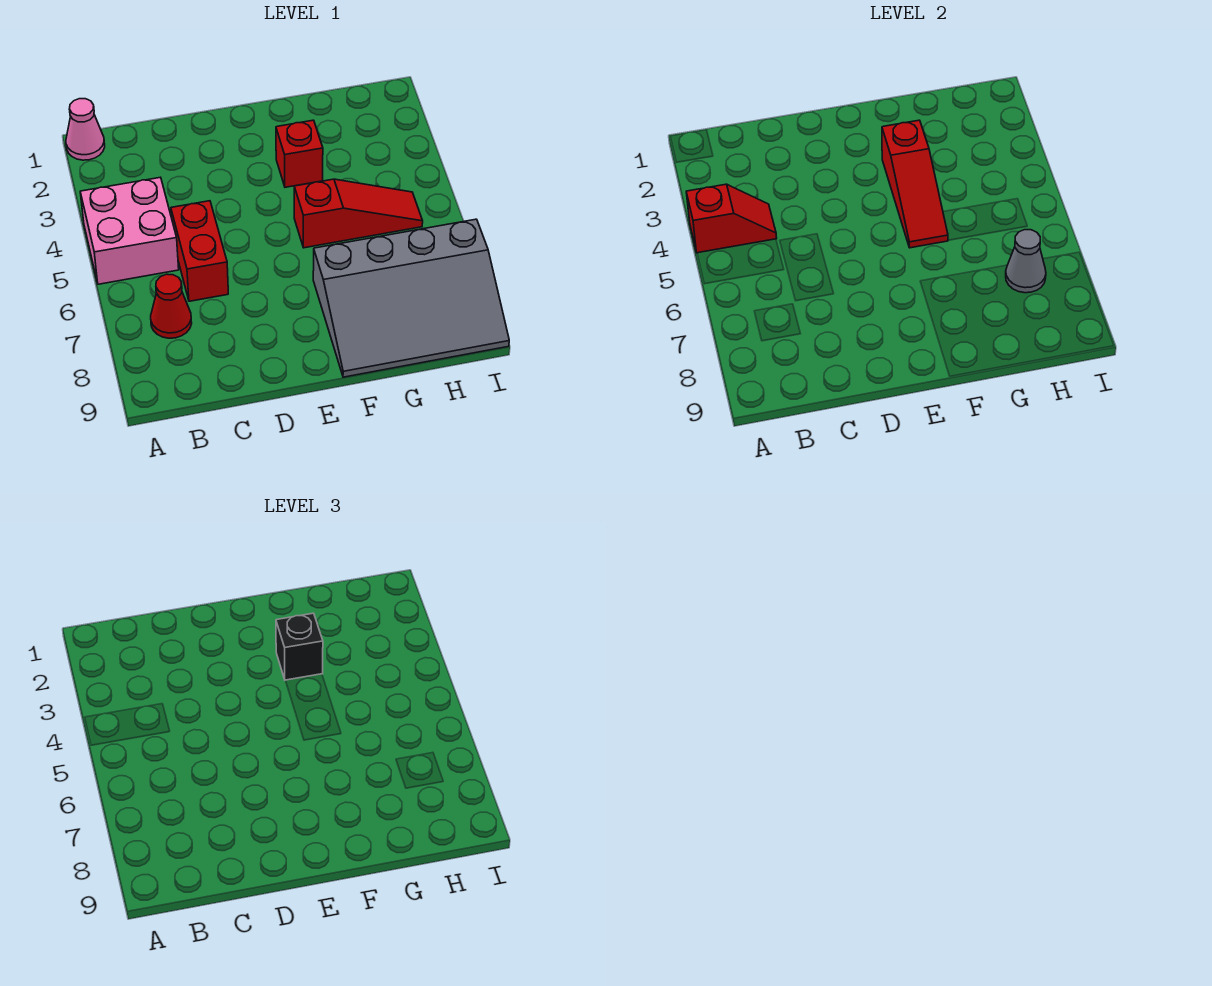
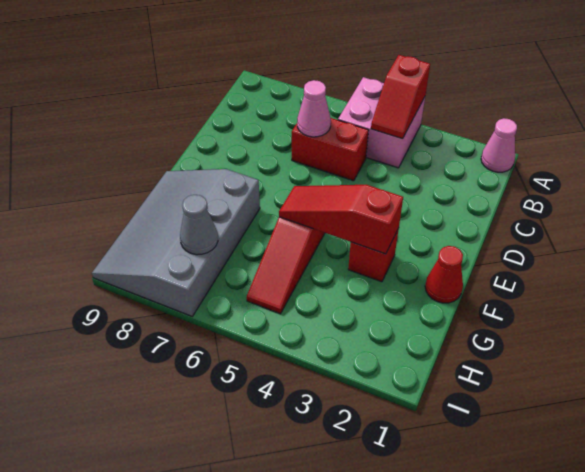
red cone B7 level 1 -> red cone F1 level 1
none -> pink cone C6 level 2
black brick F3 level 3 -> none

